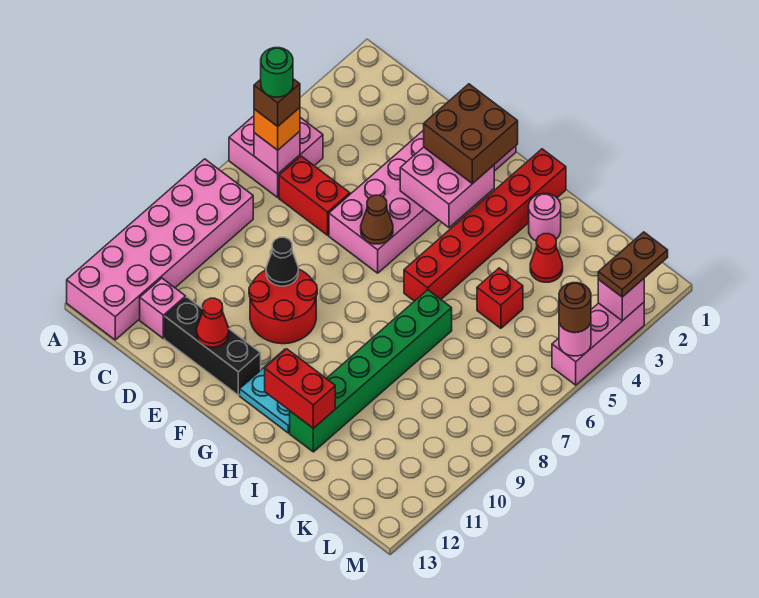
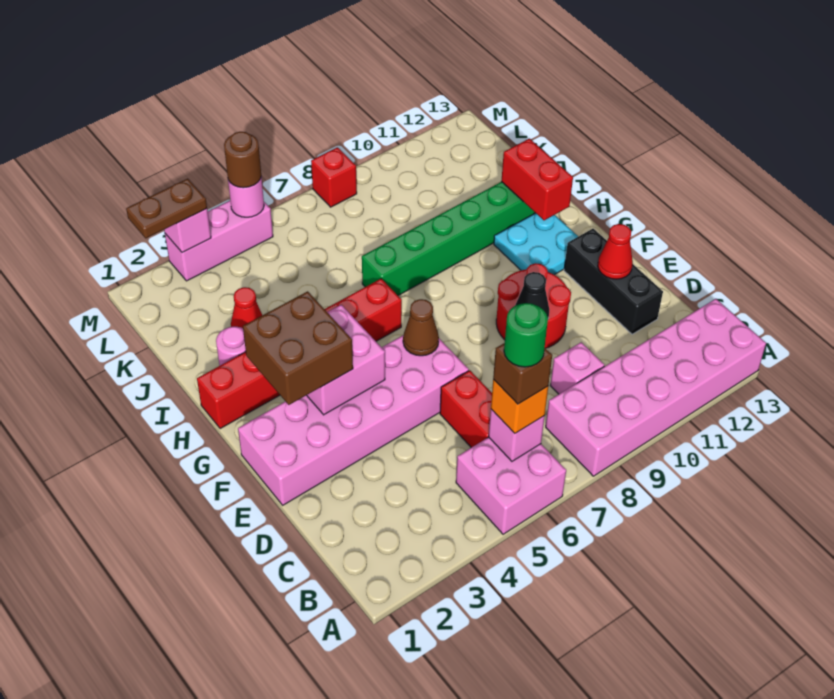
pink brick C12 level 1 -> pink brick C9 level 1
red brick J5 level 1 -> red brick M8 level 1

